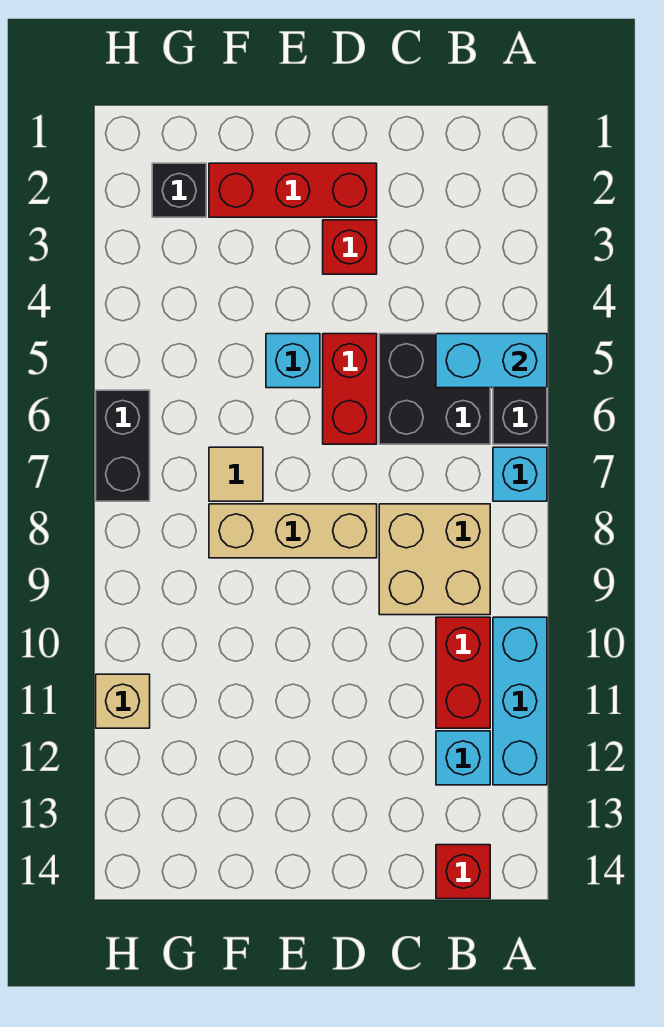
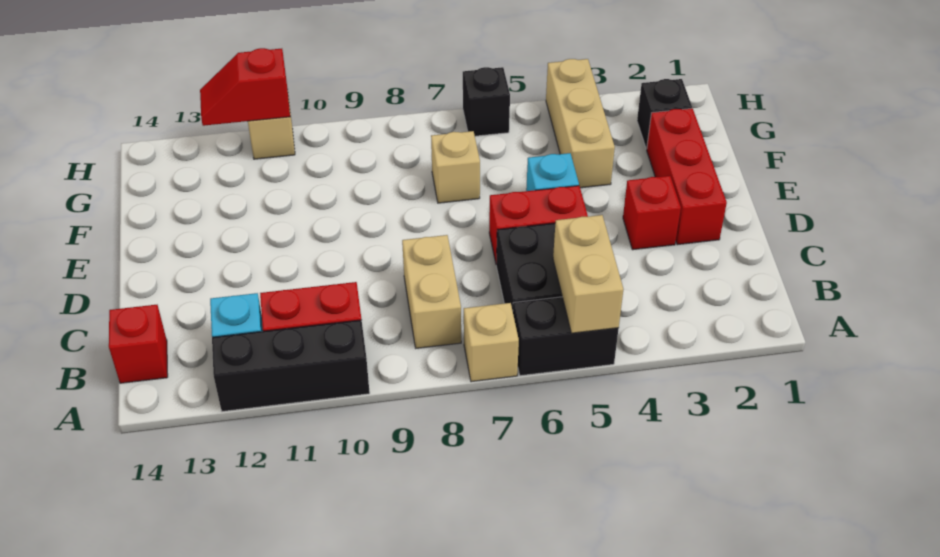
cyan brick A5:B5 level 2 -> tan brick A5:B5 level 2
cyan brick A7 level 1 -> tan brick A7 level 1
cyan brick A10:A12 level 1 -> black brick A10:A12 level 1
tan brick B8:C9 level 1 -> tan brick B8:C8 level 1
tan brick D8:F8 level 1 -> tan brick F4:H4 level 1
tan tile F7 level 1 -> tan brick F7 level 1
black brick H6:H7 level 1 -> black brick H6 level 1
none -> red slope H11:H12 level 2 top 11

